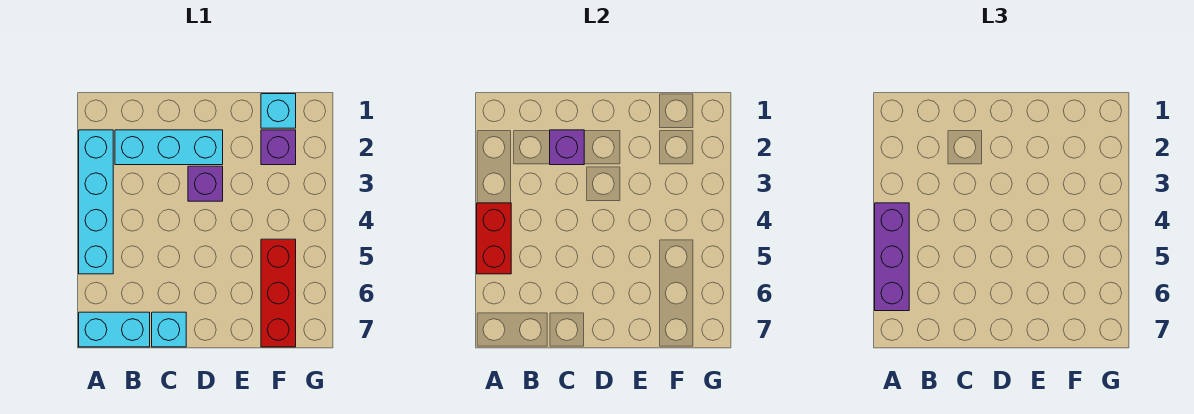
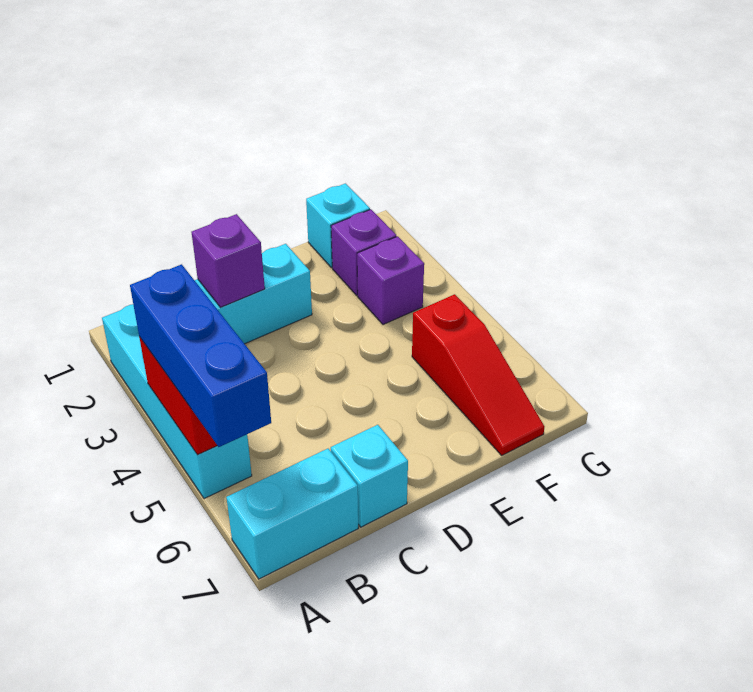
purple brick A4:A6 level 3 -> blue brick A4:A6 level 3
purple brick D3 level 1 -> purple brick F3 level 1
red brick F5:F7 level 1 -> red slope F5:F7 level 1 top 5

